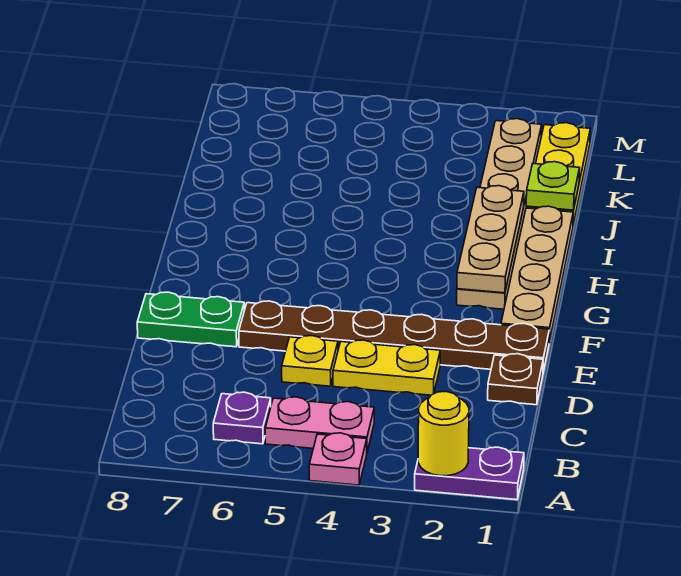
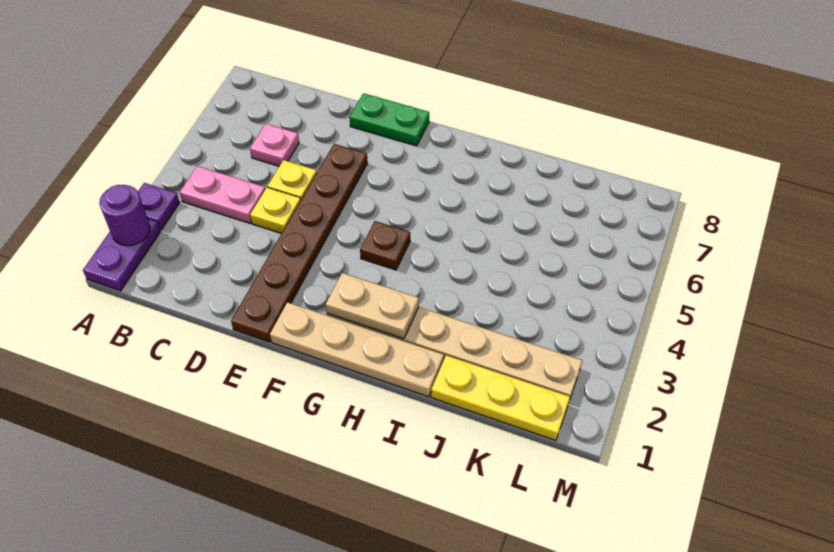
yellow round brick A2 level 2 -> purple round brick A2 level 2
pink plate A4 level 1 -> pink plate C6 level 1
pink plate B4:B5 level 1 -> pink plate B4:C4 level 1
purple plate B6 level 1 -> purple plate A3 level 1
brown plate D1 level 1 -> brown plate G4 level 1
yellow plate D3:D4 level 1 -> yellow plate D4 level 1
green plate E7:E8 level 1 -> green plate E8:F8 level 1
tan plate G2:I2 level 2 -> tan plate G2:H2 level 2
lime plate J1 level 2 -> none

